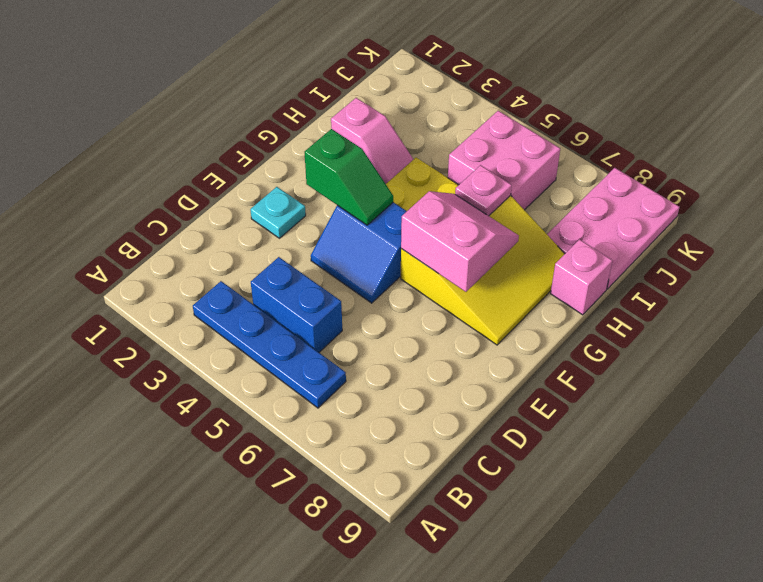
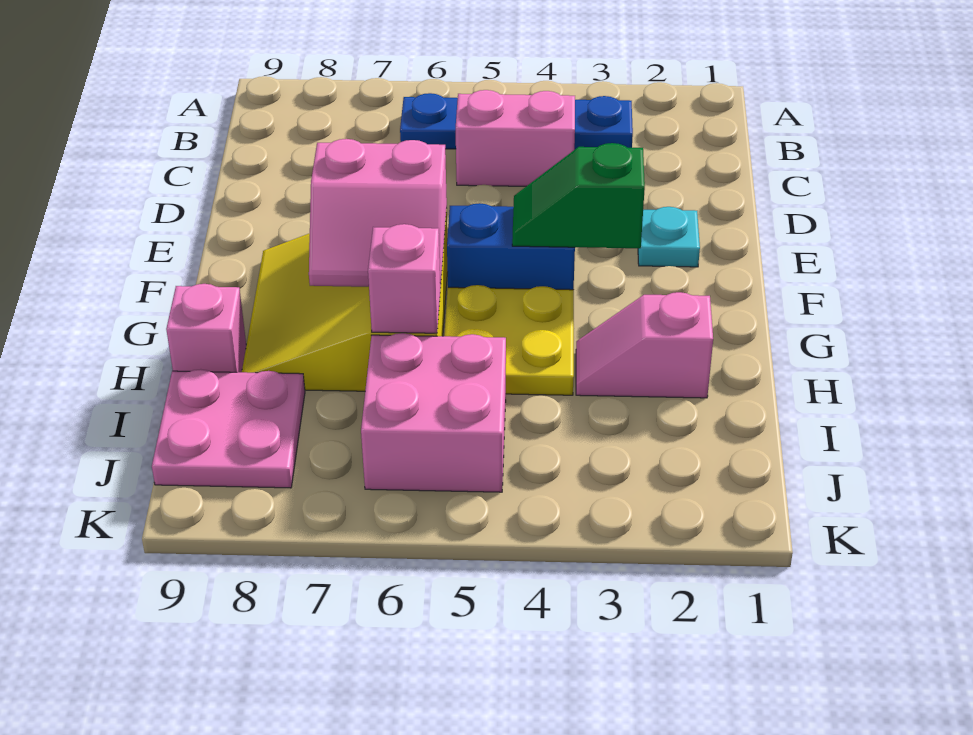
blue brick C4:C5 level 1 -> pink brick C4:C5 level 1
pink plate H6 level 2 -> pink brick H6 level 2
pink plate I8:K9 level 1 -> pink plate I8:J9 level 1

